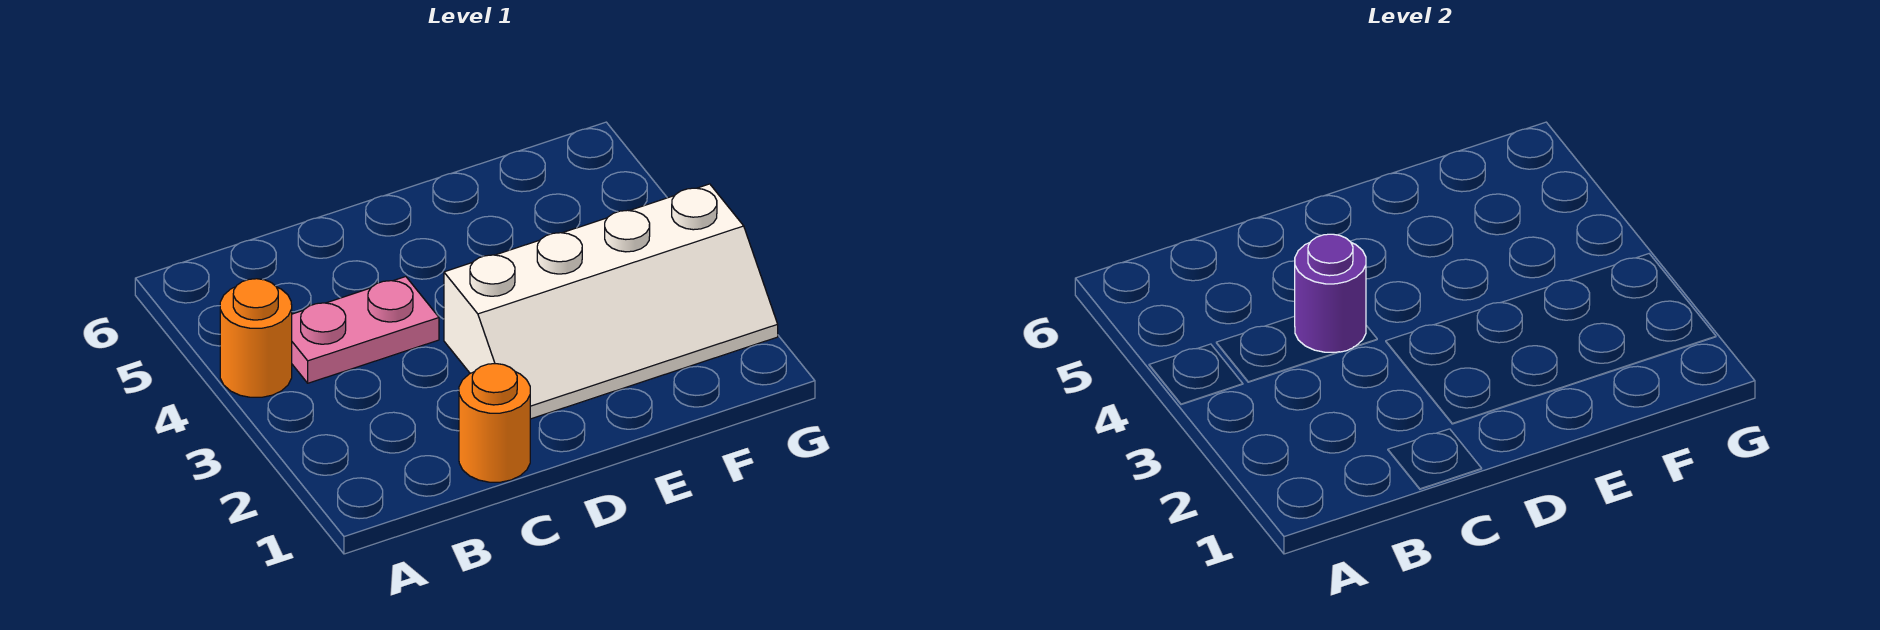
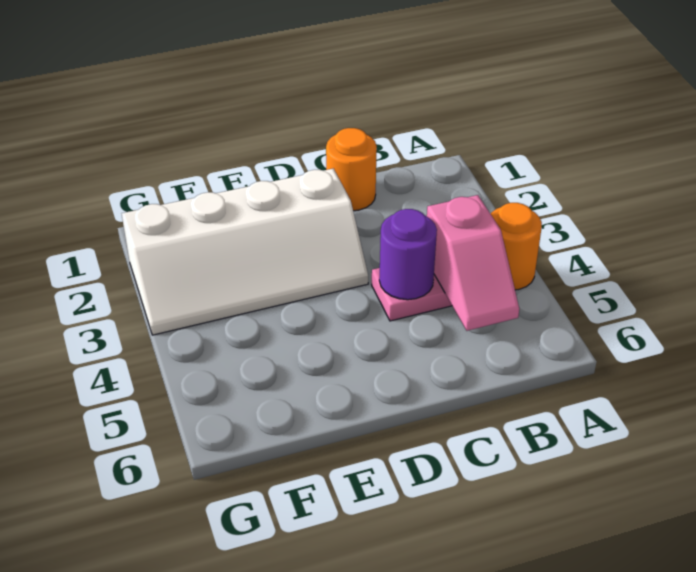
none -> pink slope B4:B5 level 2 top 4
white slope D2:G3 level 1 top 3 -> white slope D2:G3 level 1 top 2

